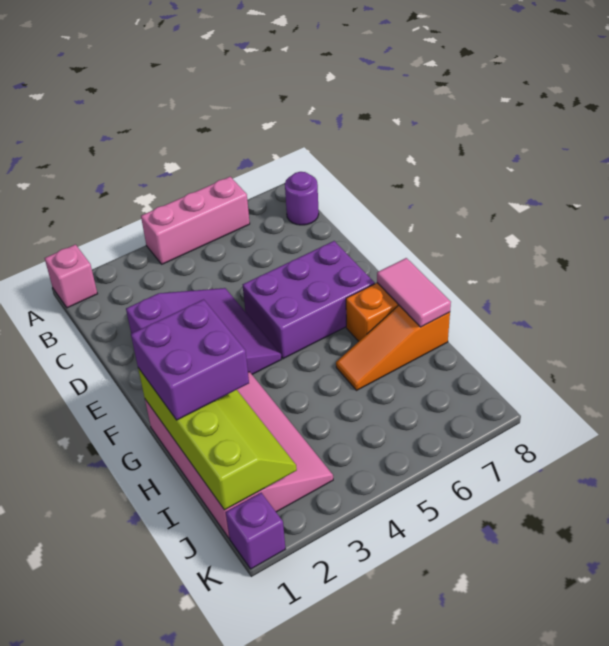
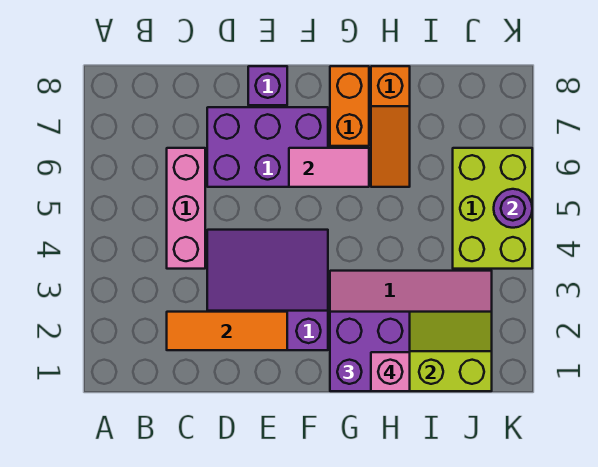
pink brick A1 level 1 -> pink brick H1 level 4
pink brick A4:A6 level 1 -> pink brick C4:C6 level 1
purple round brick B8 level 1 -> purple round brick K5 level 2
none -> orange tile C2:E2 level 2
purple brick E5:F7 level 1 -> purple brick D6:F7 level 1
pink tile G8:H8 level 2 -> pink tile F6:G6 level 2
none -> lime brick J4:K6 level 1
purple brick K1 level 1 -> purple brick E8 level 1

